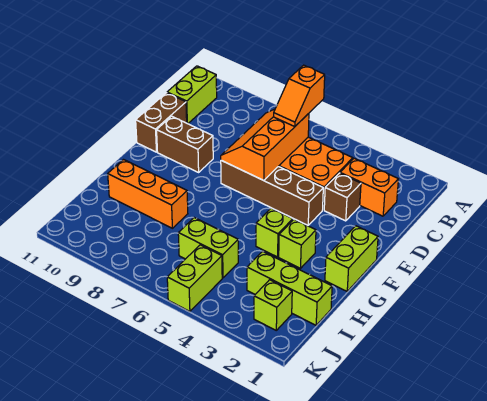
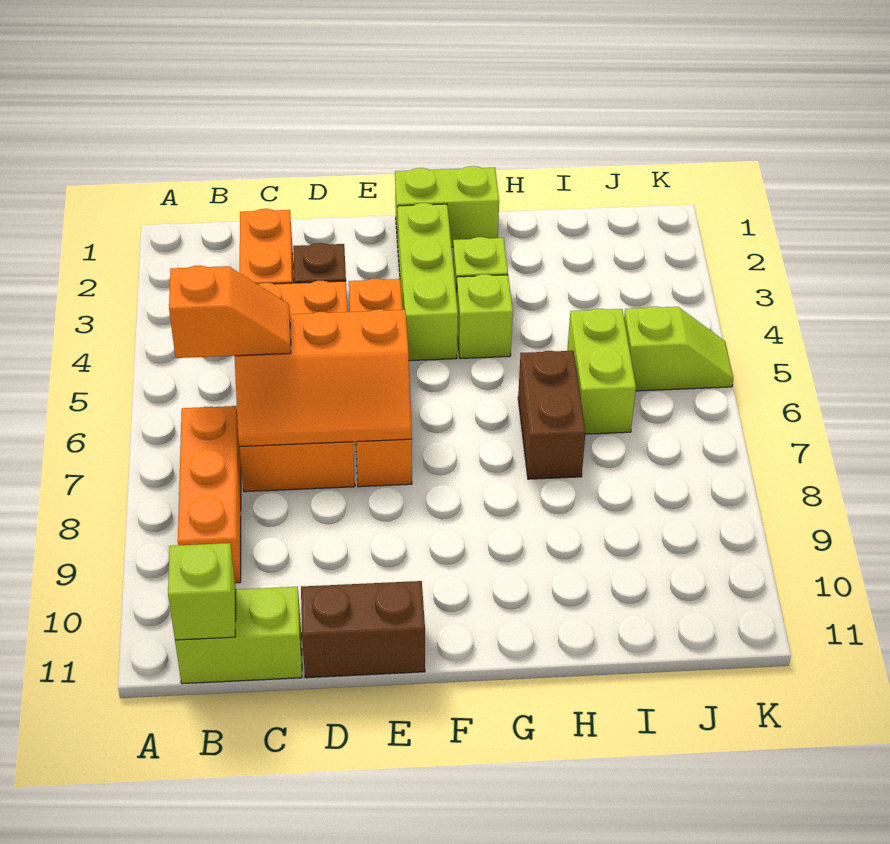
brown brick E4:E7 level 1 -> orange brick E4:E7 level 1
brown brick E9:E10 level 1 -> brown brick H6:H7 level 1
orange brick H8:H10 level 1 -> orange brick B7:B9 level 1
lime brick I1:I3 level 1 -> lime brick F2:F4 level 1
lime brick J2 level 1 -> lime brick B11 level 2
lime brick J5:K5 level 1 -> lime slope J5:K5 level 1 top J

